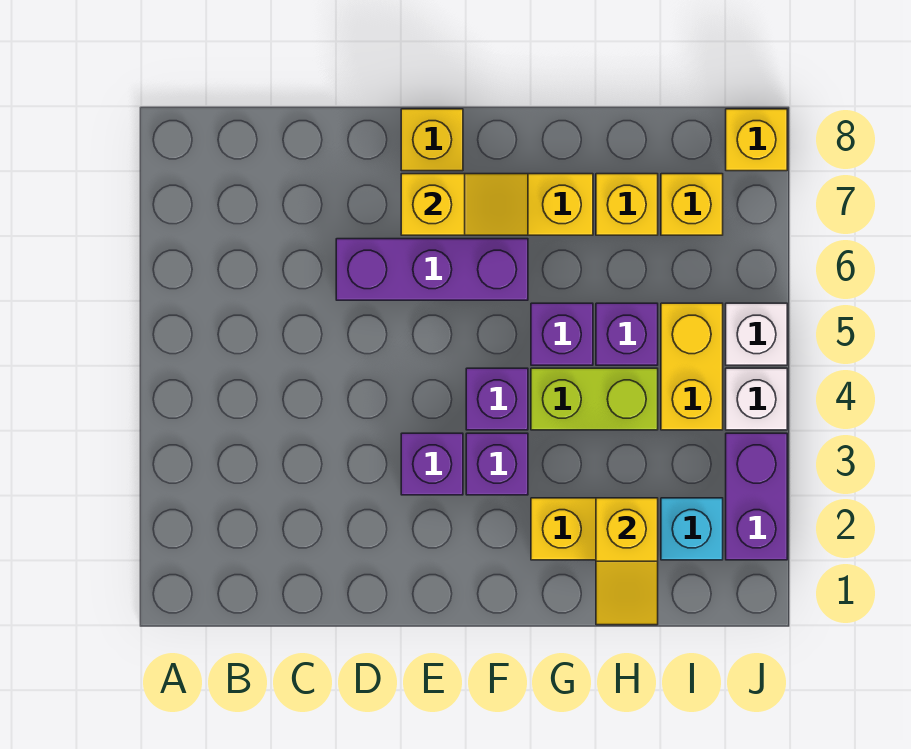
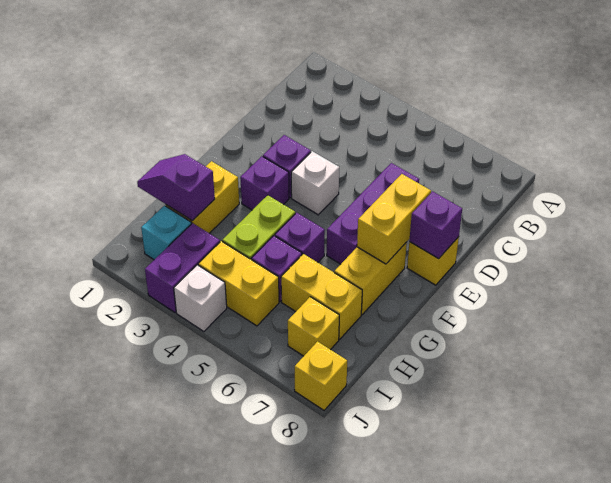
yellow slope E7:F7 level 2 top E -> yellow brick E7:F7 level 2
purple brick F4 level 1 -> purple brick E8 level 2
yellow slope H1:H2 level 2 top 2 -> purple slope H1:H2 level 2 top 2
yellow brick H7 level 1 -> yellow brick H6:H7 level 1
purple brick J2:J3 level 1 -> purple brick I3:J3 level 1
white brick J5 level 1 -> white brick E4 level 1

